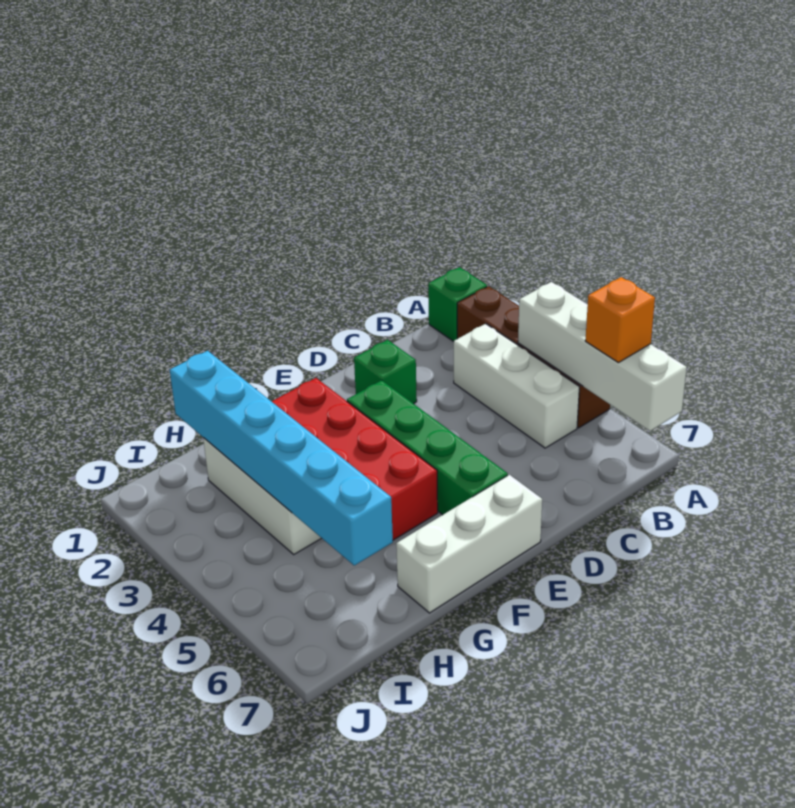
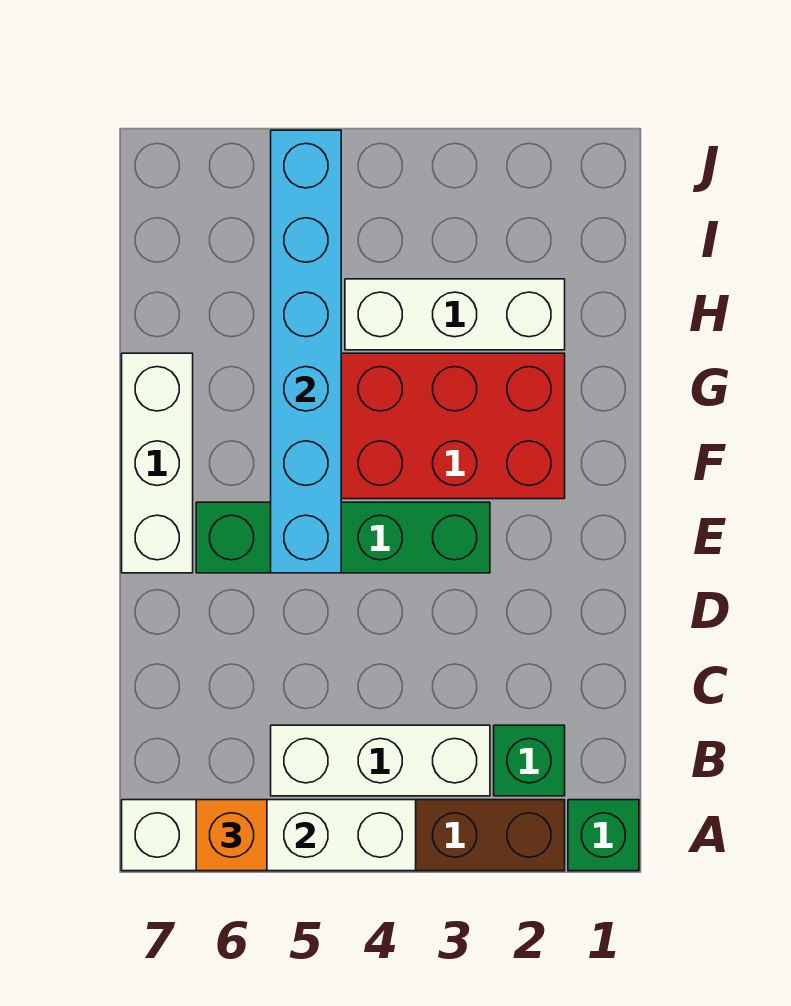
green brick D2 level 1 -> green brick B2 level 1
cyan brick H1:H6 level 2 -> cyan brick E5:J5 level 2

